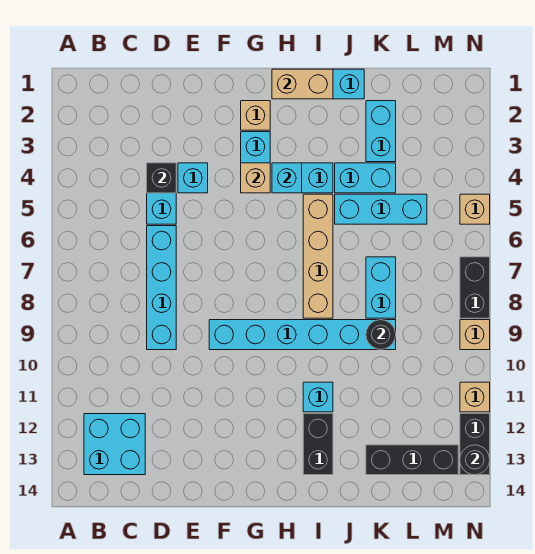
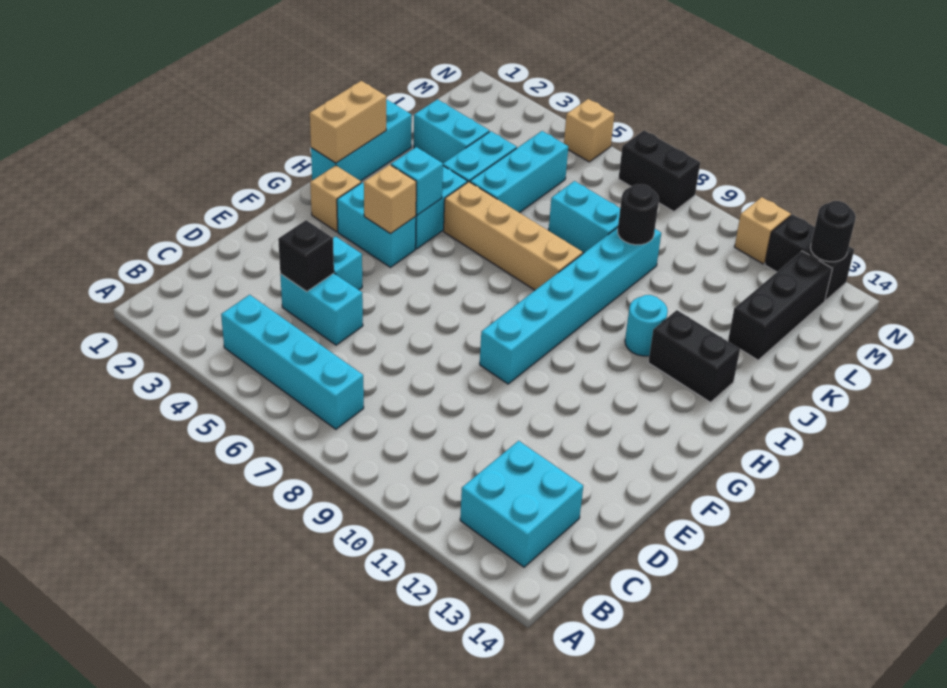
cyan brick D6:D9 level 1 -> cyan brick B4:B7 level 1
cyan brick I11 level 1 -> cyan round brick I11 level 1
tan brick N9 level 1 -> none

